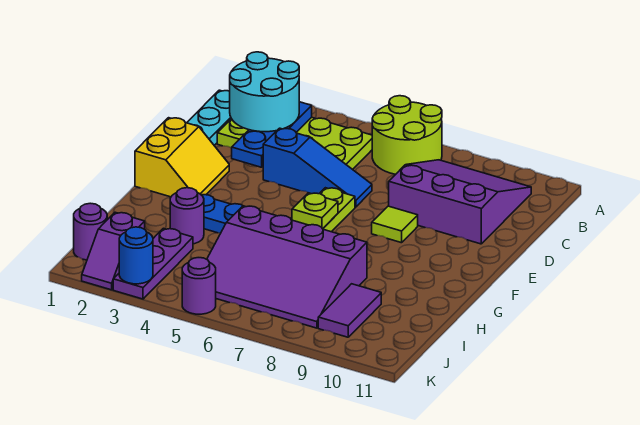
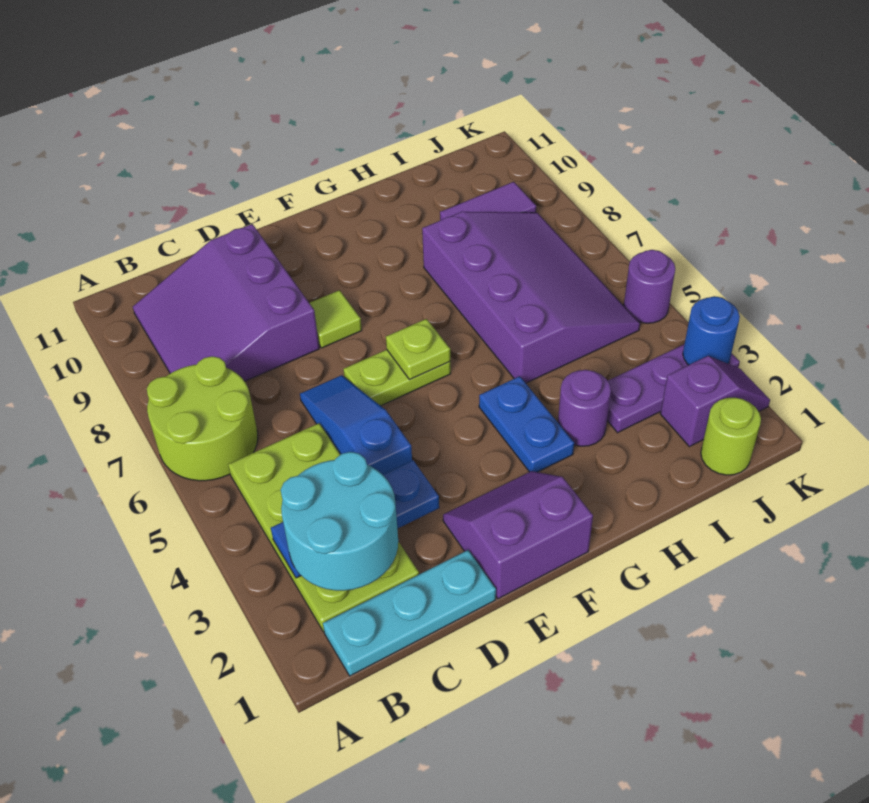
yellow slope E1:F2 level 1 top 1 -> purple slope E1:F2 level 1 top 1
purple round brick J1 level 1 -> lime round brick J1 level 1

